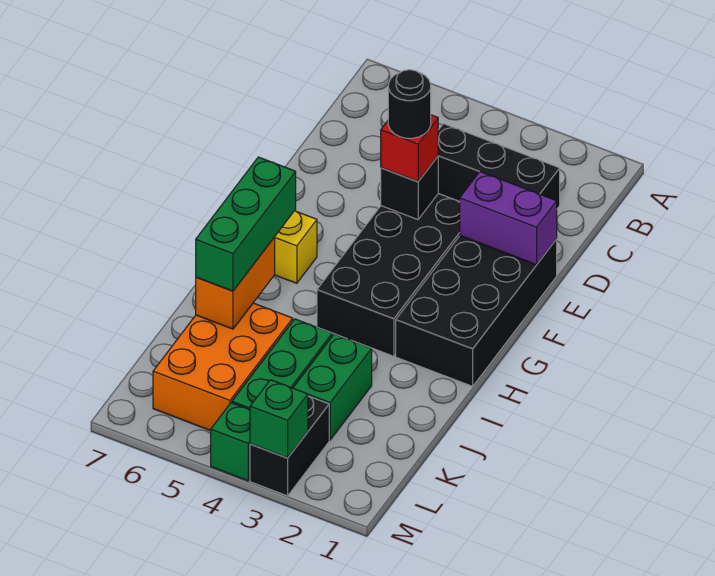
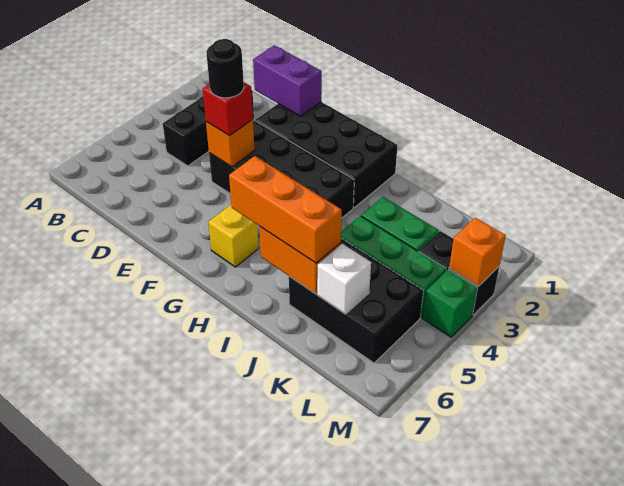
purple brick E1:E2 level 2 -> purple brick D1:E1 level 2
black brick E4 level 2 -> orange brick E4 level 2
green brick H6:J6 level 3 -> orange brick H6:J6 level 3
orange brick J5:L6 level 1 -> black brick J5:L6 level 1
none -> white brick K6 level 2
green brick M3 level 2 -> orange brick M3 level 2

